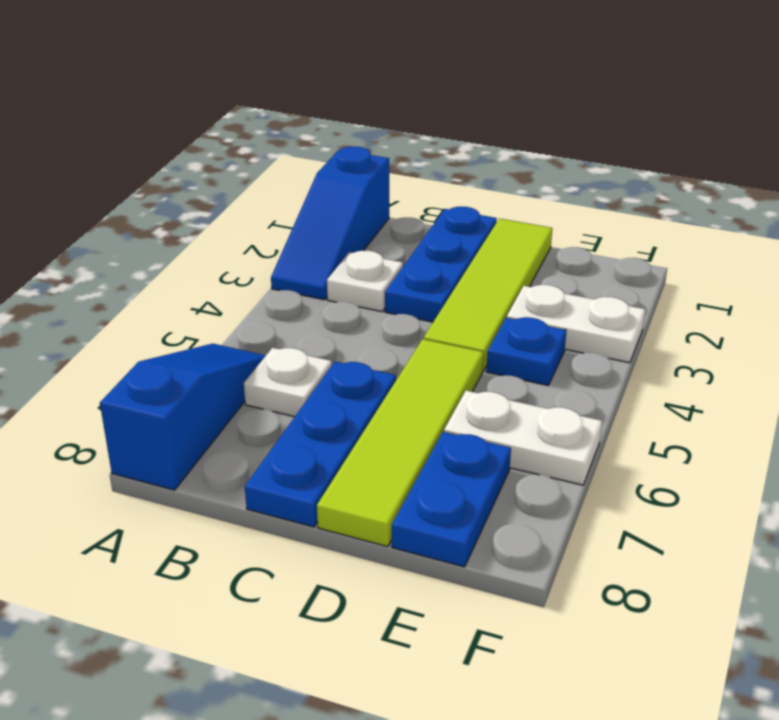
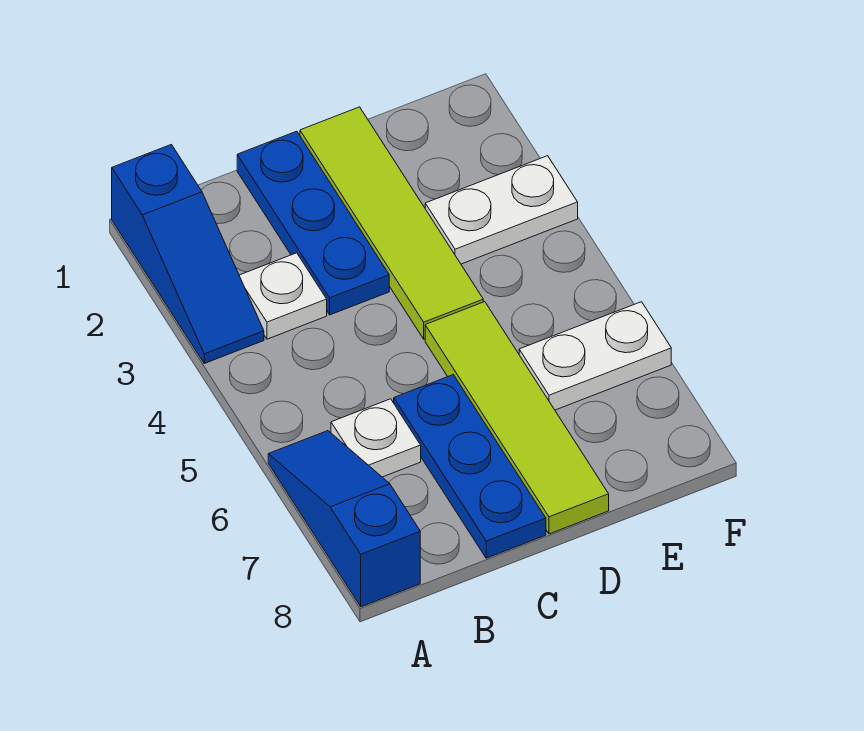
blue plate E4 level 1 -> none
blue plate E7:E8 level 1 -> none

